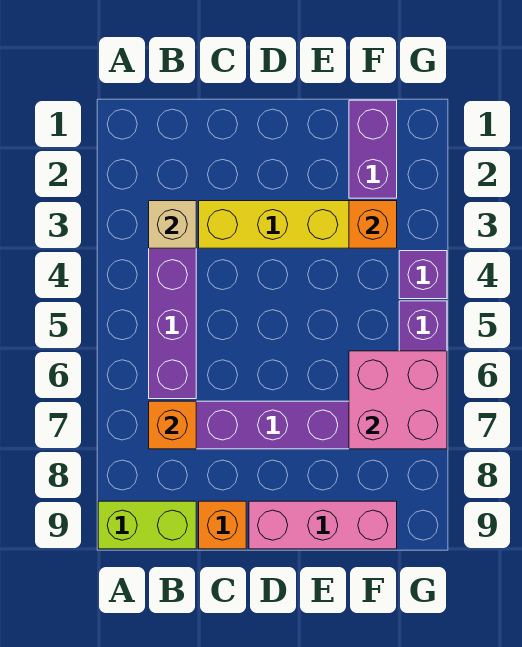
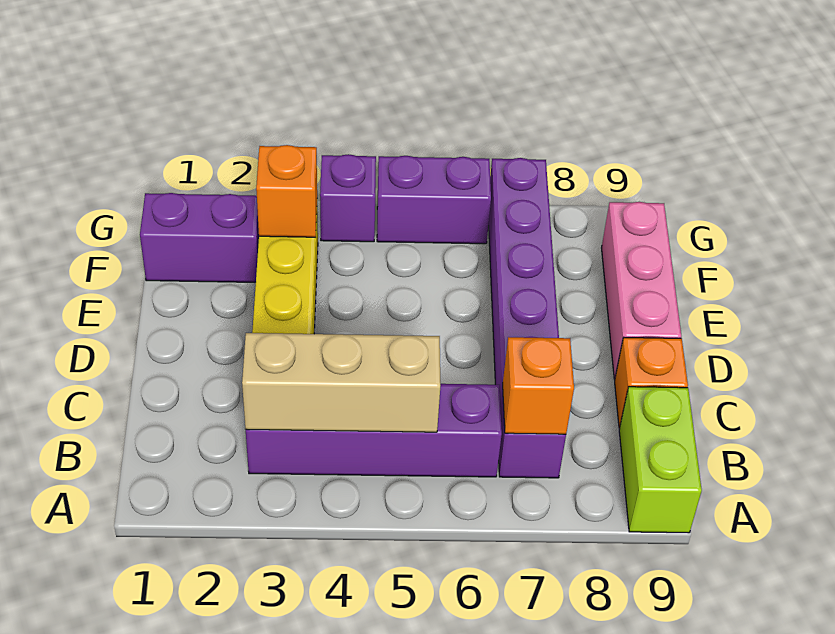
tan brick B3 level 2 -> tan brick B3:B5 level 2
pink brick F6:G7 level 2 -> none

